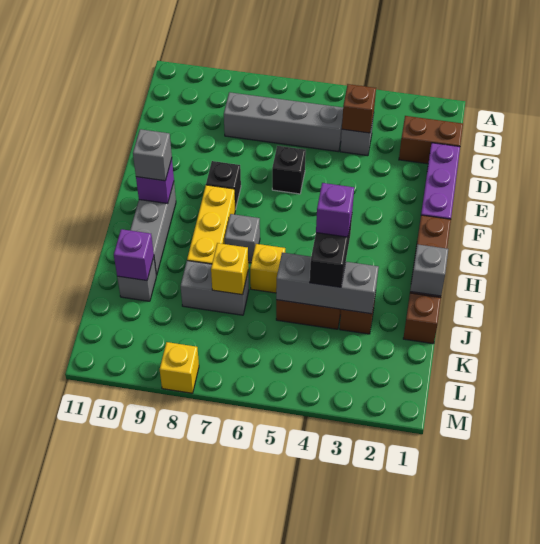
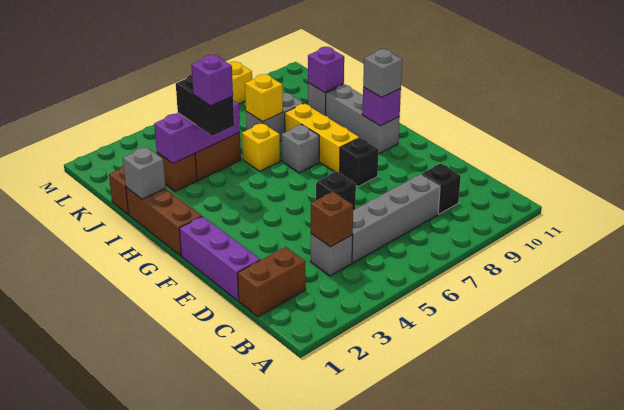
none -> black brick C9 level 1
grey brick J3:J5 level 2 -> purple brick J3:J5 level 2

